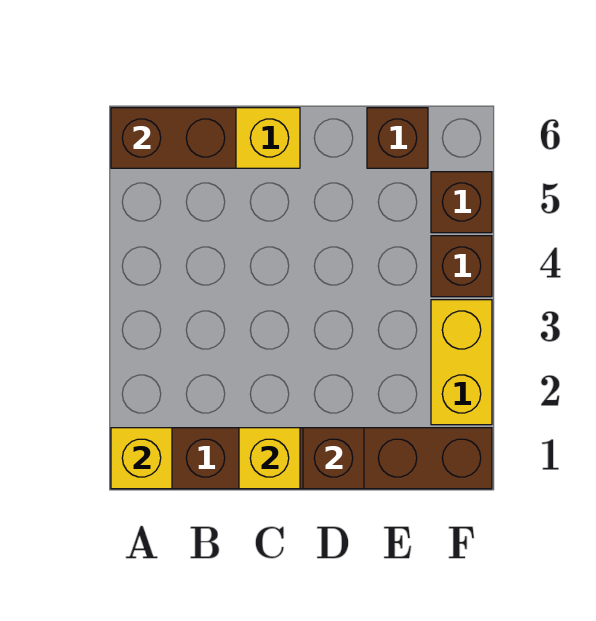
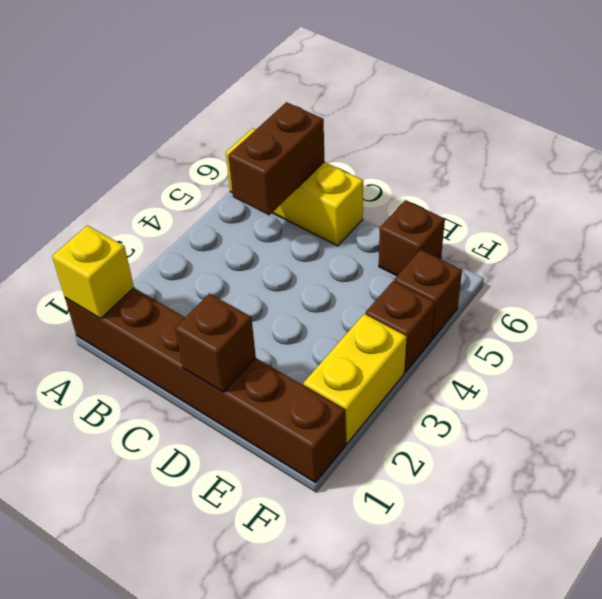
brown brick A6:B6 level 2 -> brown brick B5:B6 level 2
yellow brick C1 level 2 -> none

